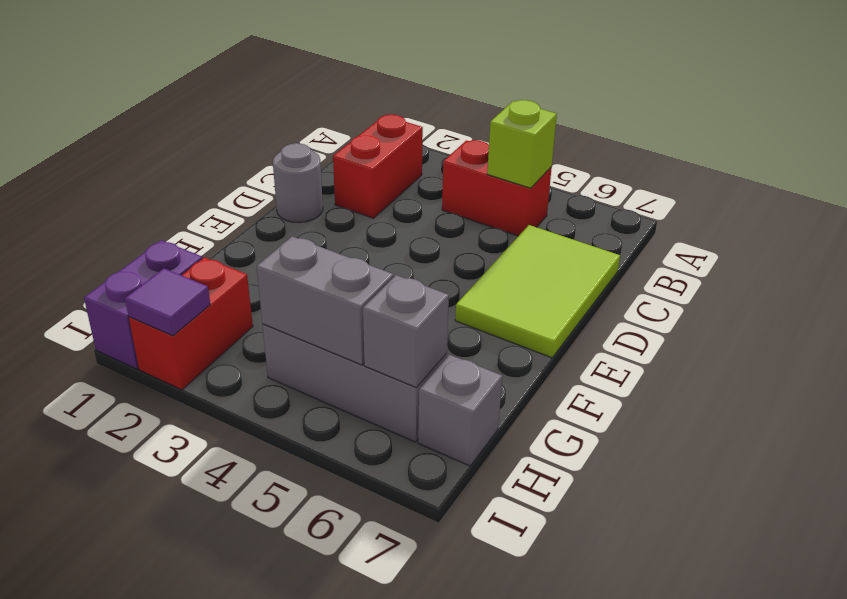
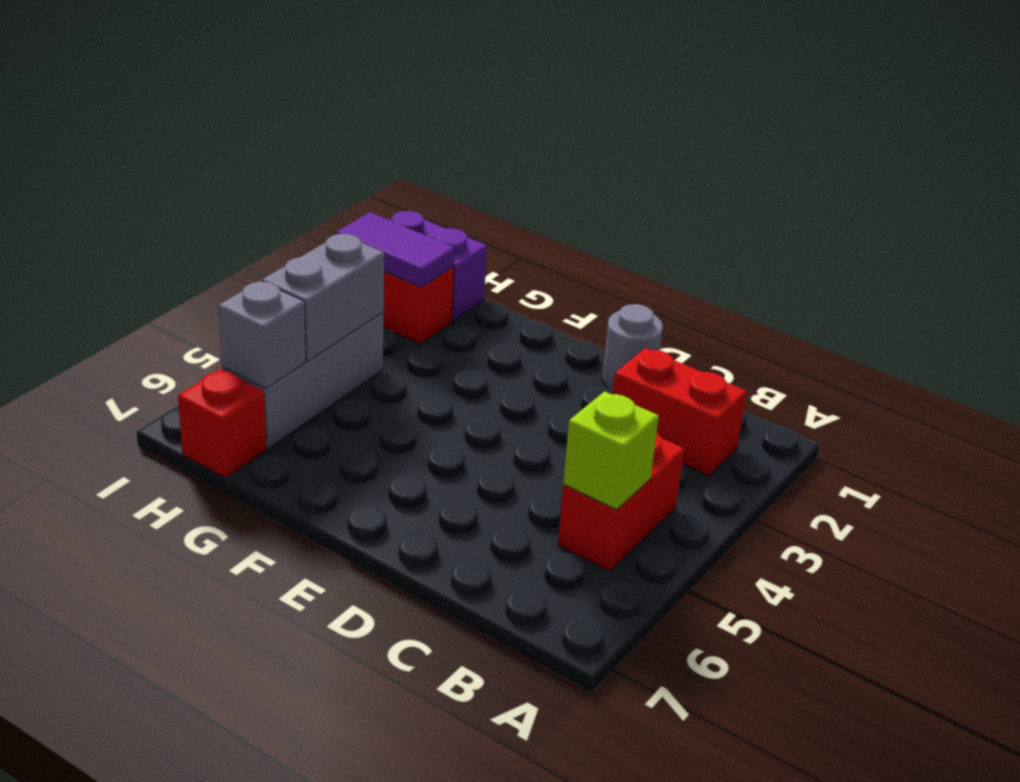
lime tile C6:E7 level 1 -> none
grey brick H7 level 1 -> red brick H7 level 1
purple tile I2 level 2 -> purple tile H2:I2 level 2

